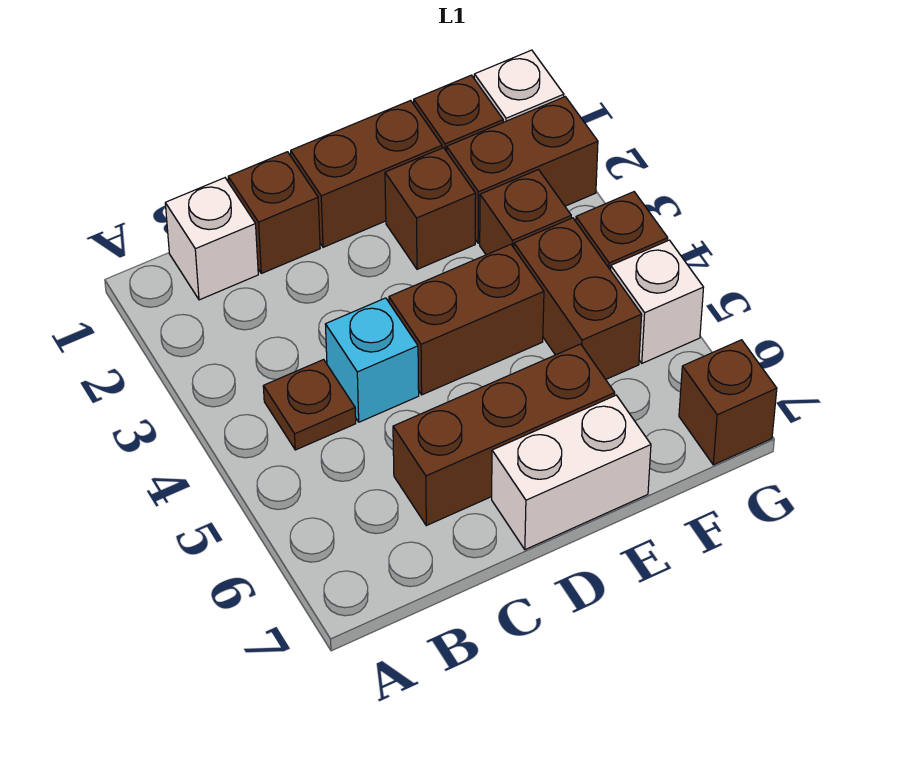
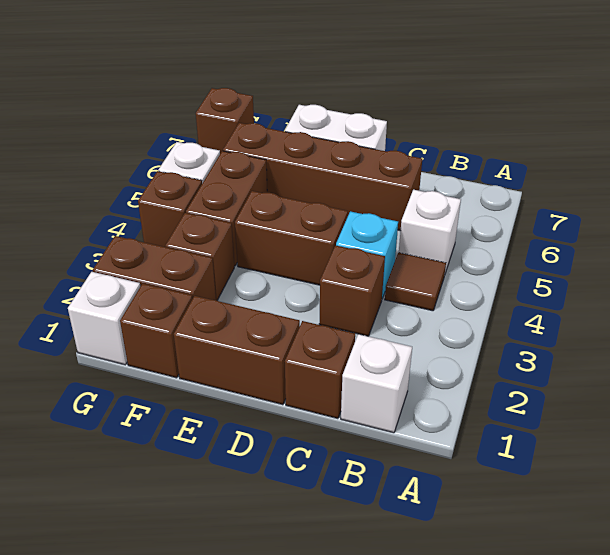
brown plate B4 level 1 -> brown tile B4 level 1
none -> white brick B5 level 1
brown brick C6:E6 level 1 -> brown brick C6:F6 level 1
brown brick E2 level 1 -> brown brick C3 level 1

